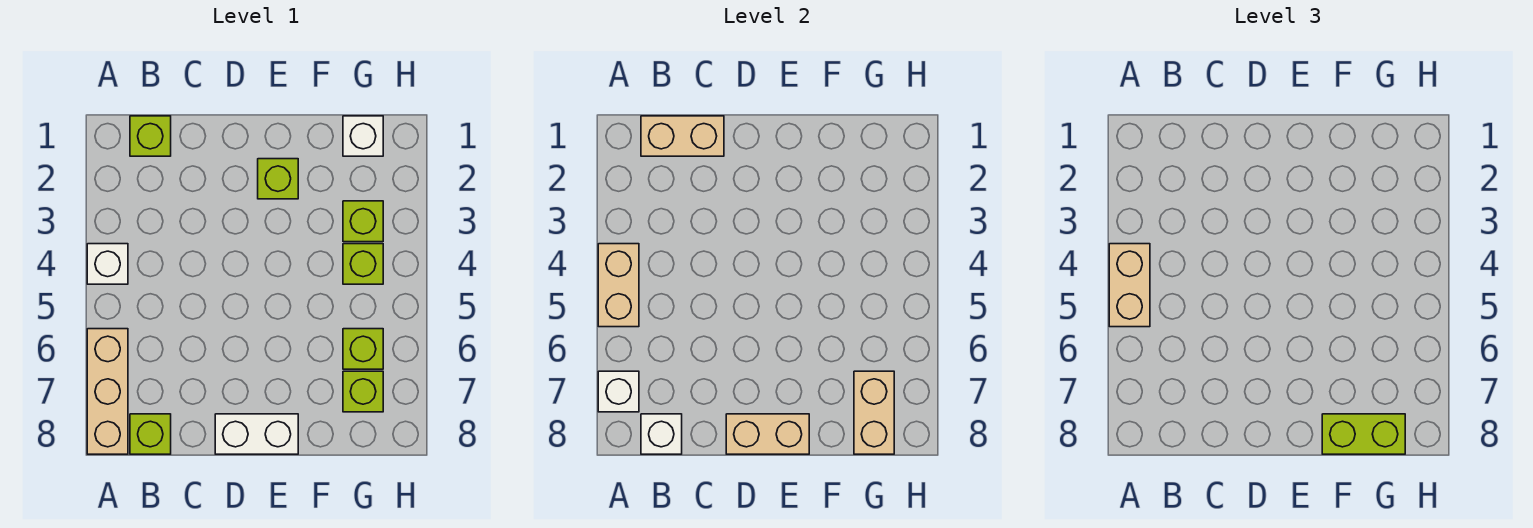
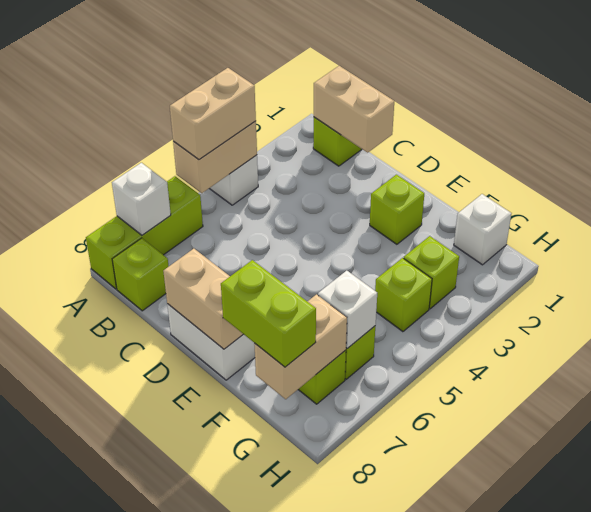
tan brick A6:A8 level 1 -> lime brick A6:A8 level 1
white brick B8 level 2 -> white brick G6 level 2

